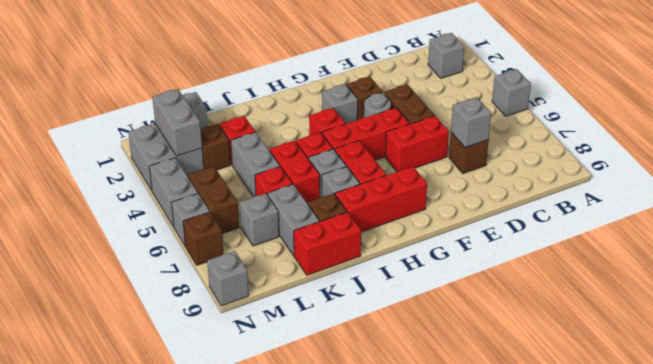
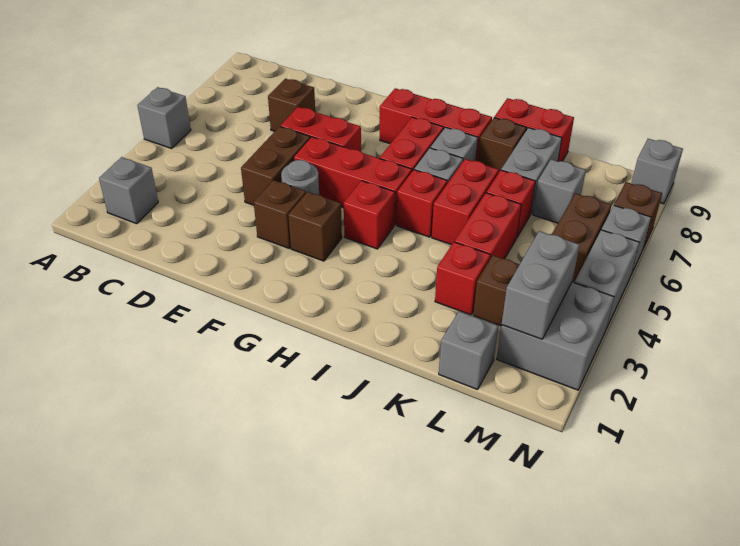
grey brick D7 level 2 -> none
grey brick G3 level 1 -> brown brick G3 level 1
grey brick K4:K5 level 1 -> red brick K4:K5 level 1

